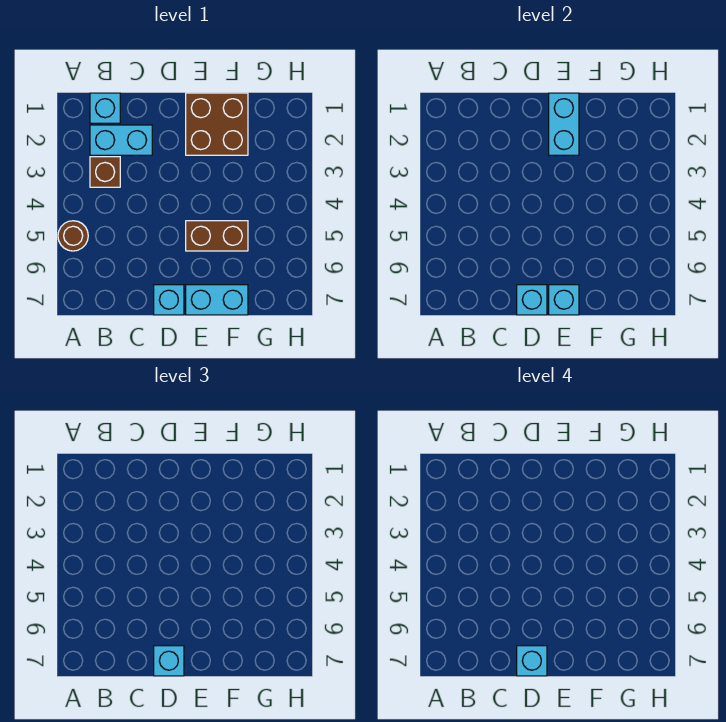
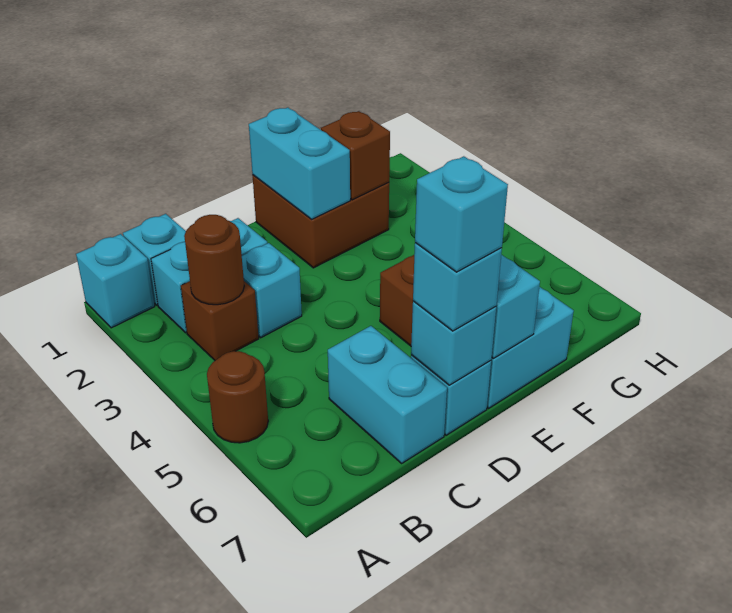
none -> cyan brick A1 level 1
none -> brown round brick B3 level 2
none -> cyan brick C3 level 1
none -> cyan brick C6:C7 level 1
none -> brown brick F2 level 2

